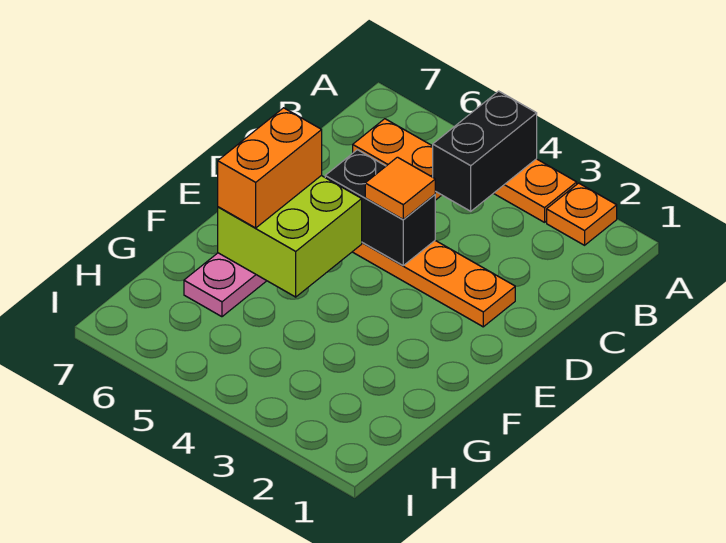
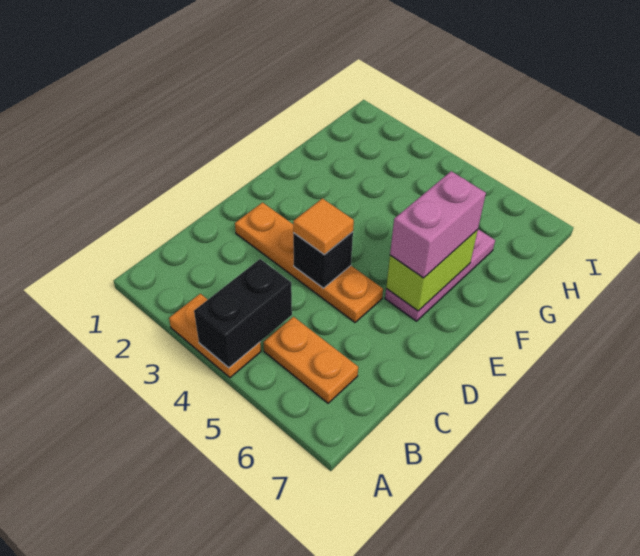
orange plate A2 level 1 -> none
black brick D4:D5 level 2 -> black brick D4 level 2
lime brick E5:F6 level 2 -> lime brick E6:F6 level 2
orange brick E6:F6 level 3 -> pink brick E6:F6 level 3

